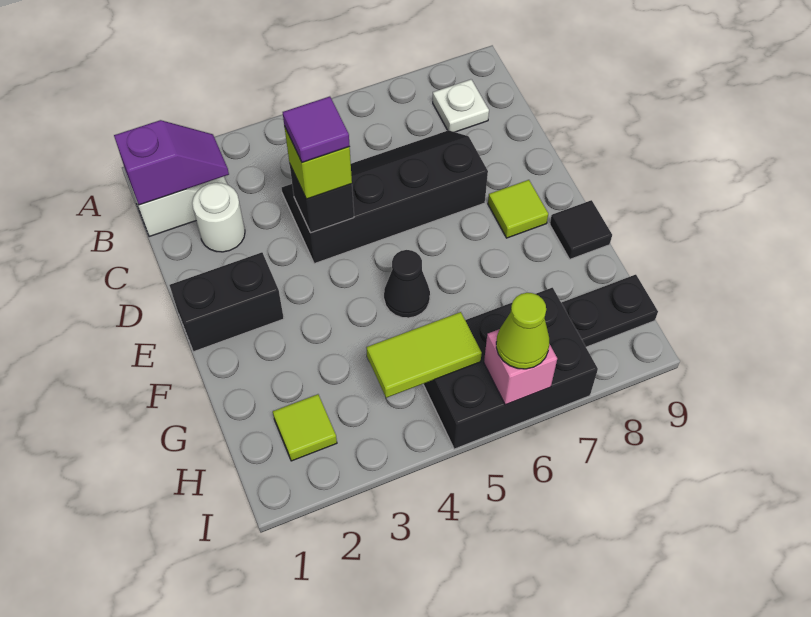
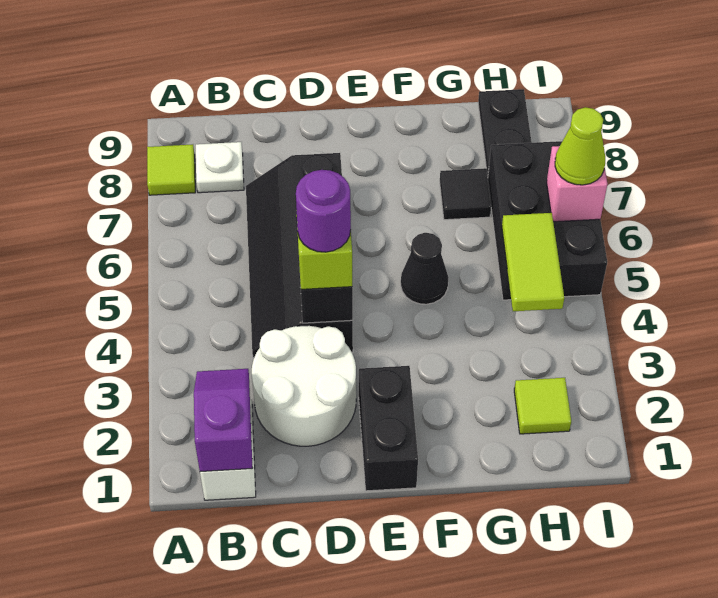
white round brick C2 level 1 -> white round brick C2:D3 level 1
purple tile D4 level 4 -> purple round brick D4 level 4
lime tile E8 level 1 -> lime tile A8 level 1
black tile F9 level 1 -> black tile G7 level 1

